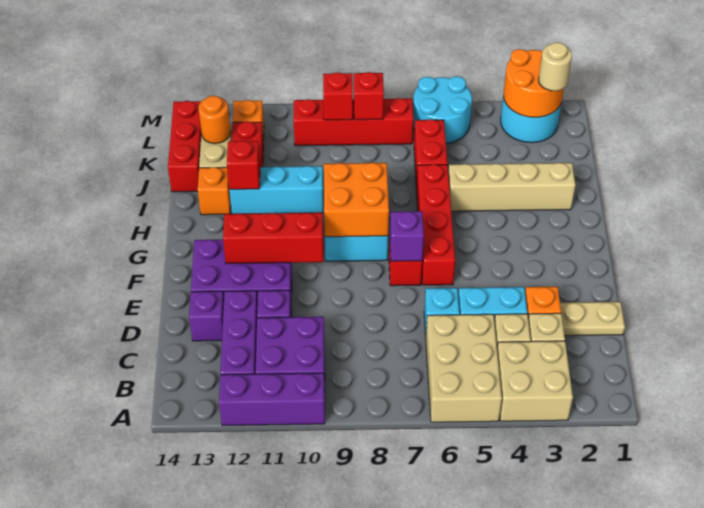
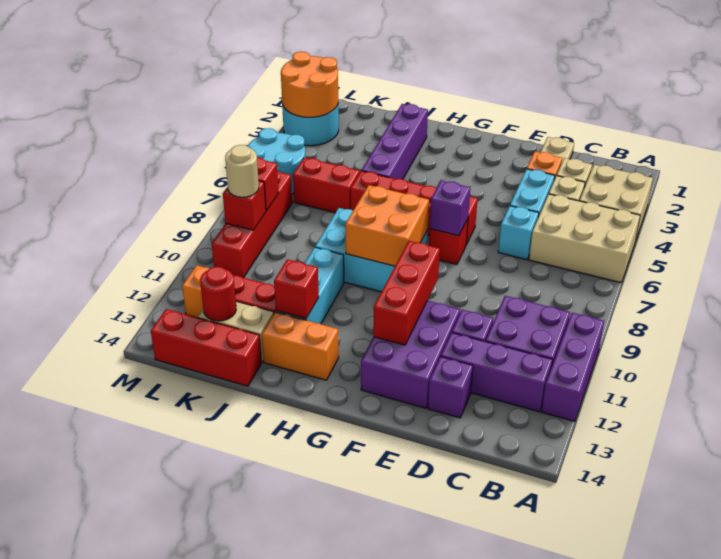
tan brick I2:I5 level 1 -> purple brick I2:I5 level 1
orange brick I13 level 1 -> orange brick H13:I13 level 1
orange round brick K13 level 2 -> red round brick K13 level 2
tan round brick L2 level 3 -> tan round brick L9 level 3

